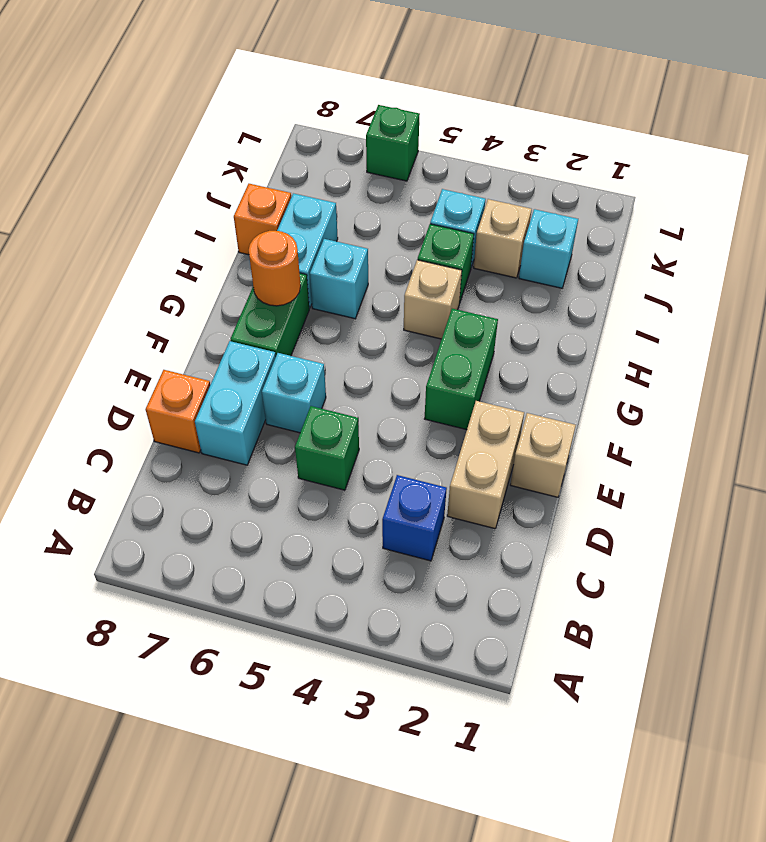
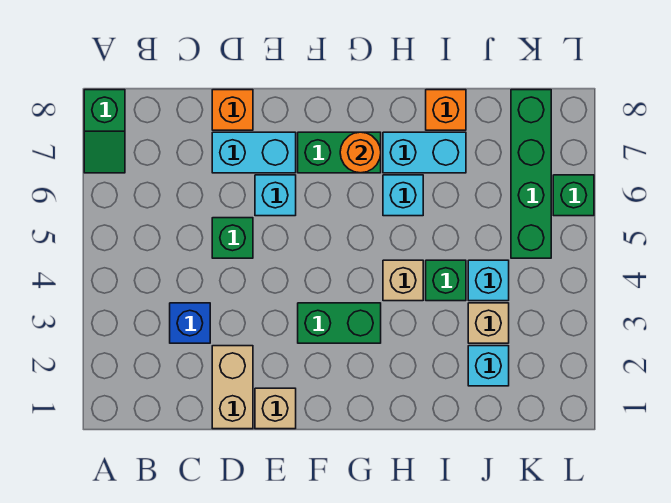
none -> green slope A7:A8 level 1 top 8
tan brick D2:E2 level 1 -> tan brick D1:D2 level 1
none -> green brick K5:K8 level 1

